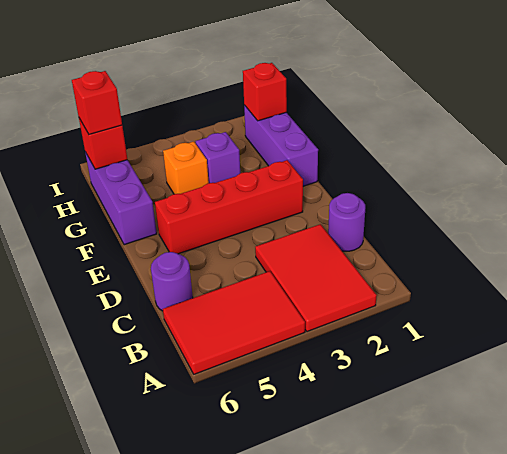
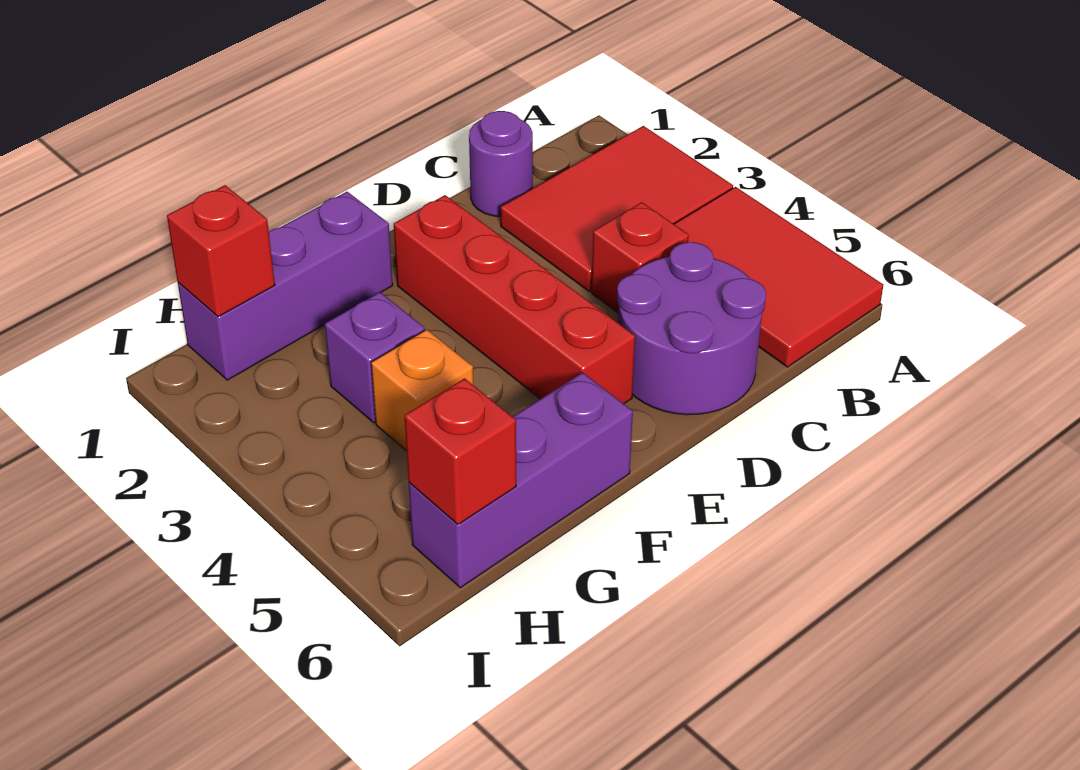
purple round brick C6 level 1 -> purple round brick C5:D6 level 1
red brick H6 level 3 -> red brick C4 level 1

